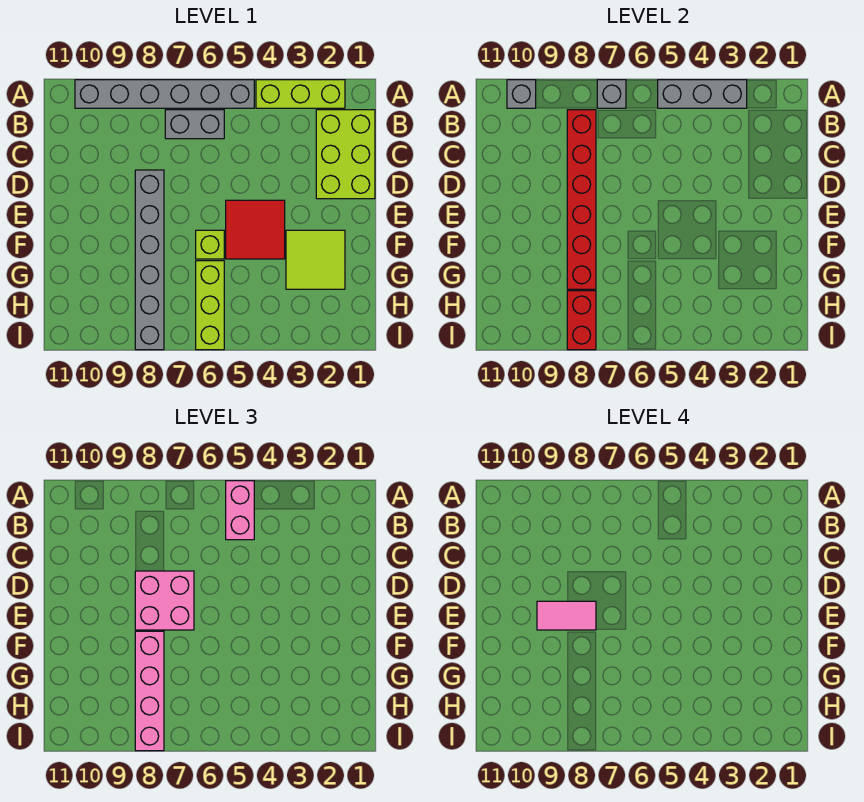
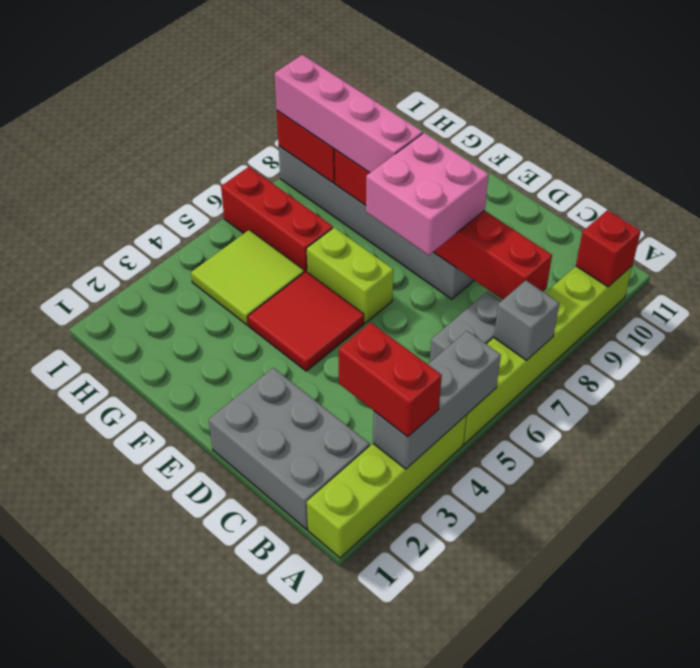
lime brick A2:A4 level 1 -> lime brick A1:A4 level 1
none -> red brick A3:B3 level 3
grey brick A5:A10 level 1 -> lime brick A5:A10 level 1
pink brick A5:B5 level 3 -> none
grey brick A10 level 2 -> red brick A10 level 2
lime brick B1:D2 level 1 -> grey brick B1:D2 level 1
pink tile E8:E9 level 4 -> none
lime tile F2:G3 level 1 -> lime tile G4:H5 level 1
lime brick F6 level 1 -> lime brick E6:F6 level 1
lime brick G6:I6 level 1 -> red brick G6:I6 level 1

